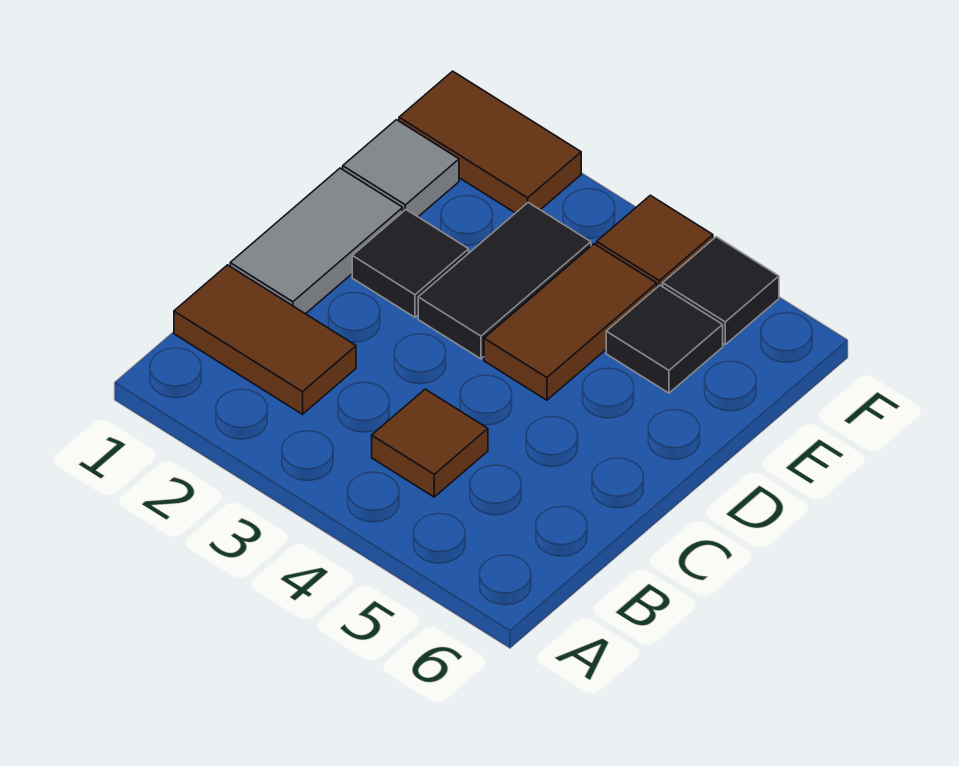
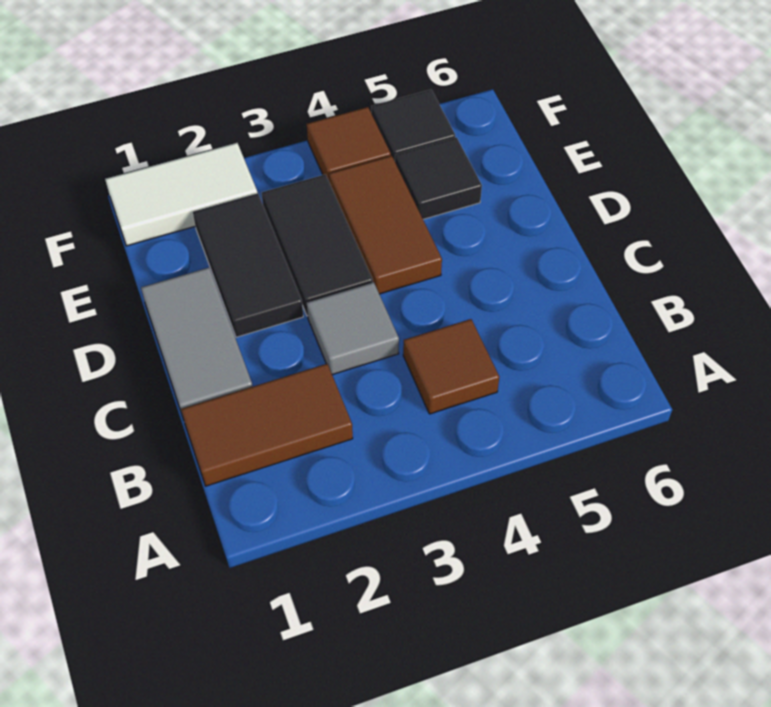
black tile D2 level 1 -> black tile D2:E2 level 1
grey tile E1 level 1 -> grey tile C3 level 1
brown tile F1:F2 level 1 -> white tile F1:F2 level 1

